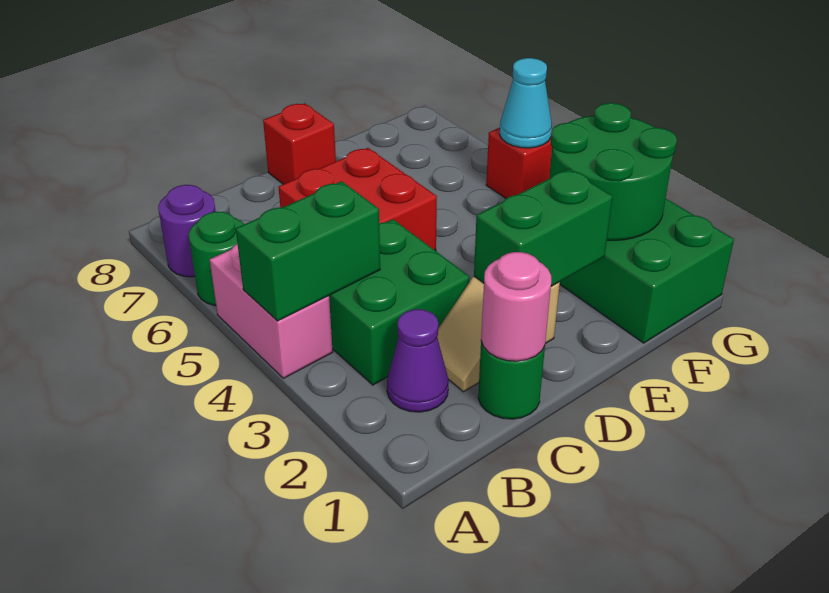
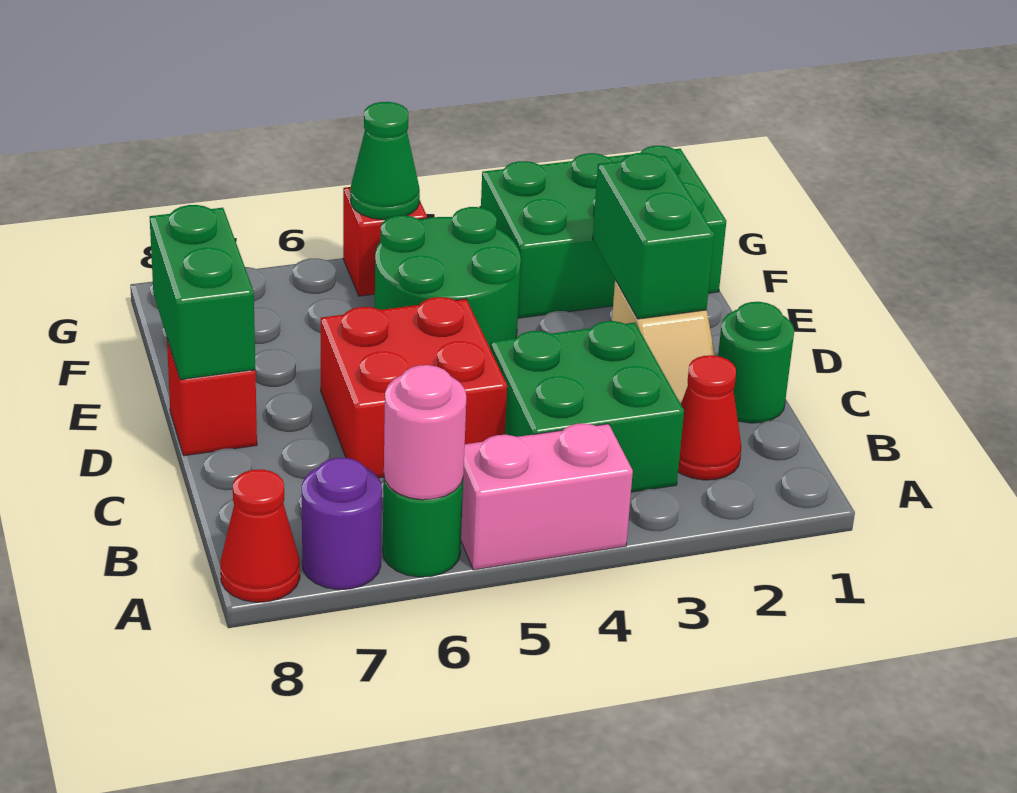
green brick A4:B4 level 2 -> green brick D8:E8 level 2
none -> red cone A8 level 1
purple cone B2 level 1 -> red cone B2 level 1
pink round brick C1 level 2 -> pink round brick A6 level 2
green round brick F2:G3 level 2 -> green round brick E4:F5 level 1
cyan cone G5 level 2 -> green cone G5 level 2

